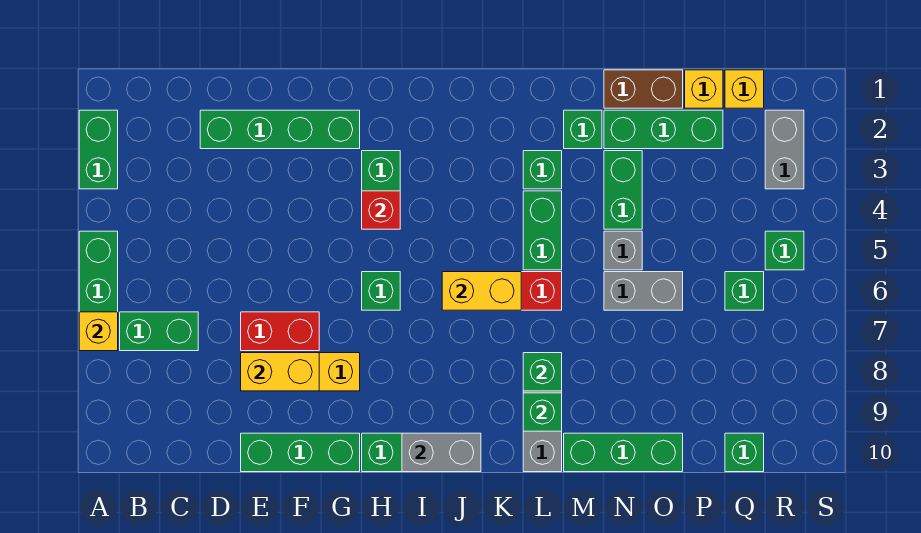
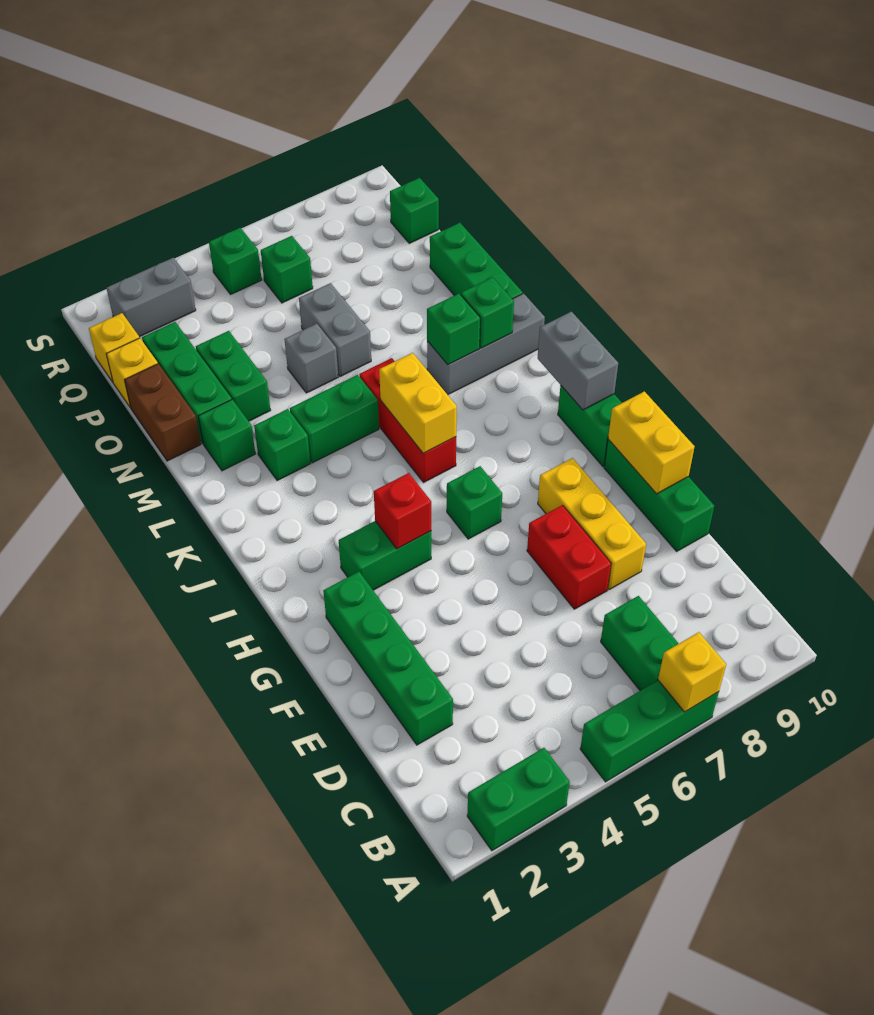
yellow brick E8:F8 level 2 -> yellow brick F10:G10 level 2
green brick N3:N4 level 1 -> green brick N3:O3 level 1

